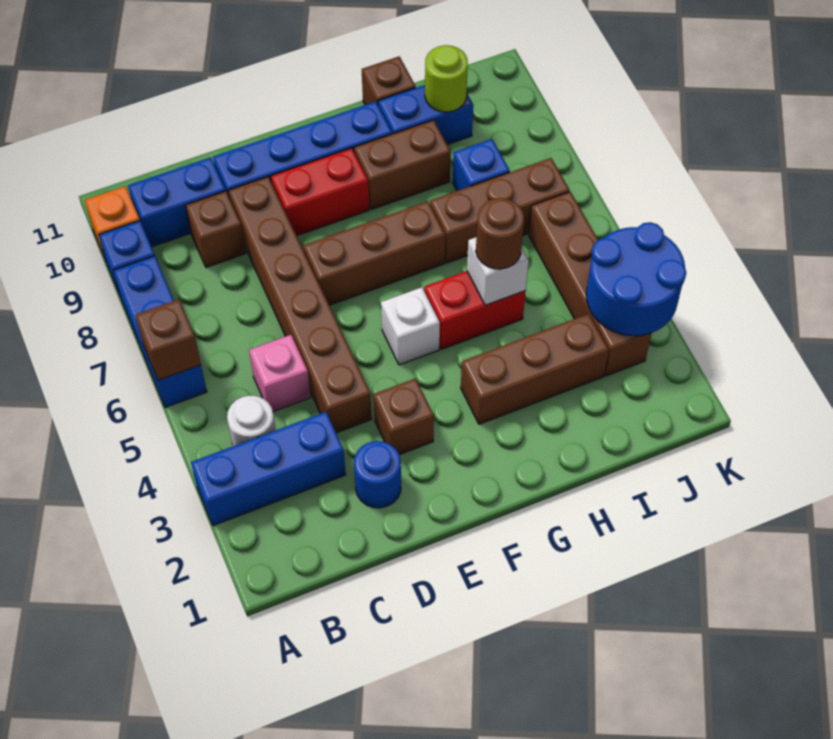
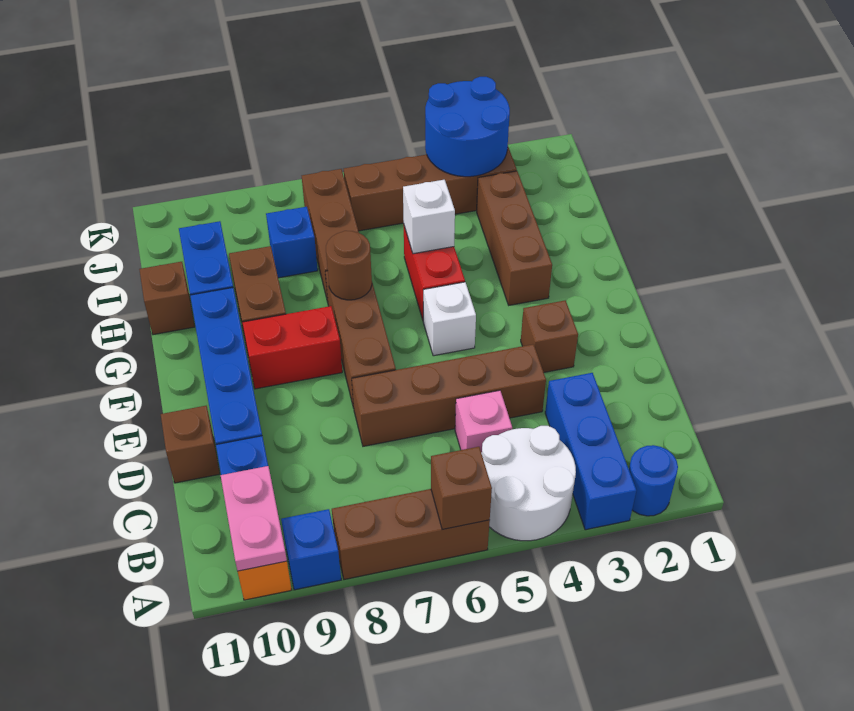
blue brick A6:A8 level 1 -> brown brick A6:A8 level 1
none -> pink plate A10:B10 level 2
white round brick B4 level 1 -> white round brick A4:B5 level 1
brown brick C9 level 1 -> brown brick D11 level 1
blue round brick D2 level 1 -> blue round brick A2 level 1
brown brick D4:D9 level 1 -> brown brick D4:D7 level 1
red brick E9:F9 level 1 -> red brick F8:F9 level 1
brown round brick H5 level 3 -> brown round brick G7 level 2
lime round brick I10 level 2 -> none

